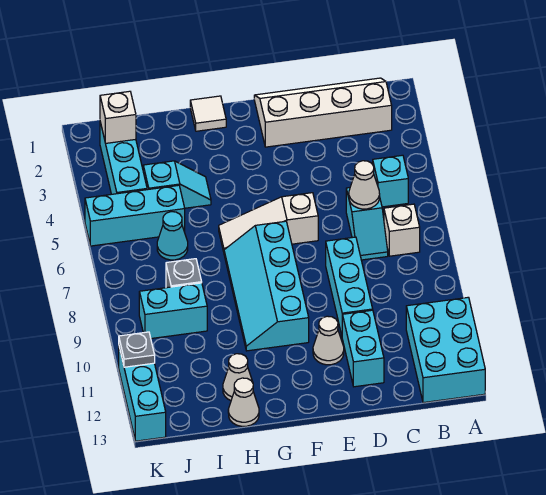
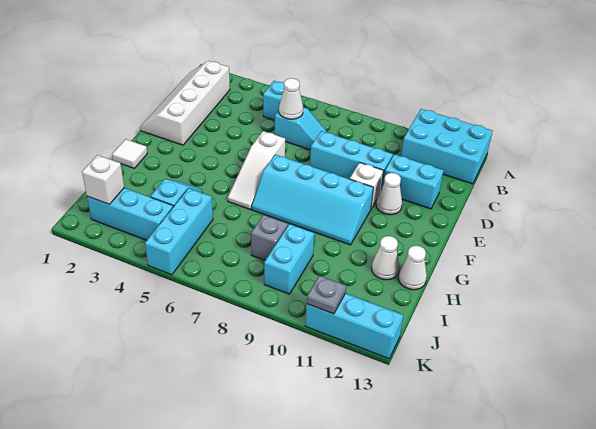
white brick B7 level 1 -> white brick E10 level 1
cyan cone I6 level 1 -> none

